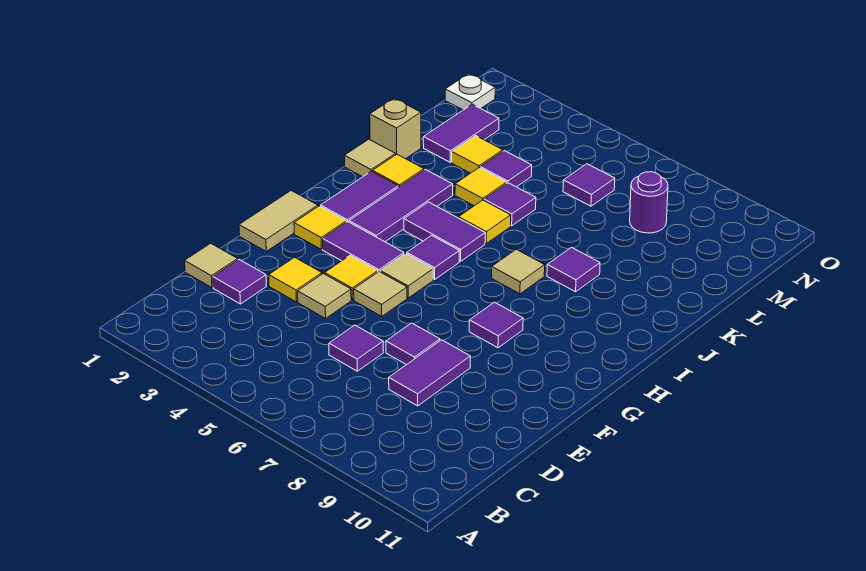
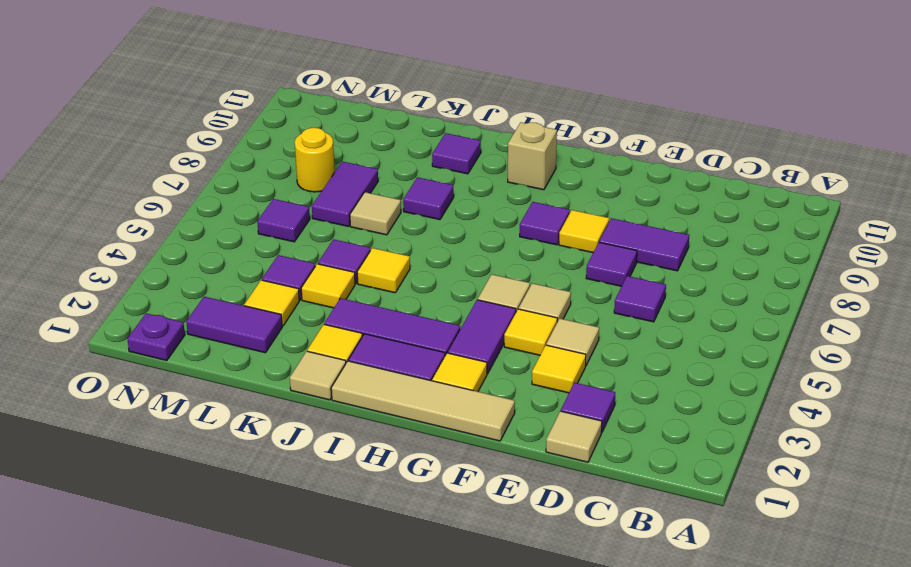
tan tile F1:G1 level 1 -> tan tile F1:I1 level 1
none -> yellow tile F8 level 1
purple tile H5 level 1 -> purple tile J10 level 1
purple tile I4:I5 level 1 -> purple tile L7:L8 level 1
tan tile I7 level 1 -> tan tile K7 level 1
tan brick K1 level 1 -> tan brick H10 level 1
purple round brick M8 level 1 -> yellow round brick M8 level 1
white plate N1 level 1 -> purple plate N1 level 1

